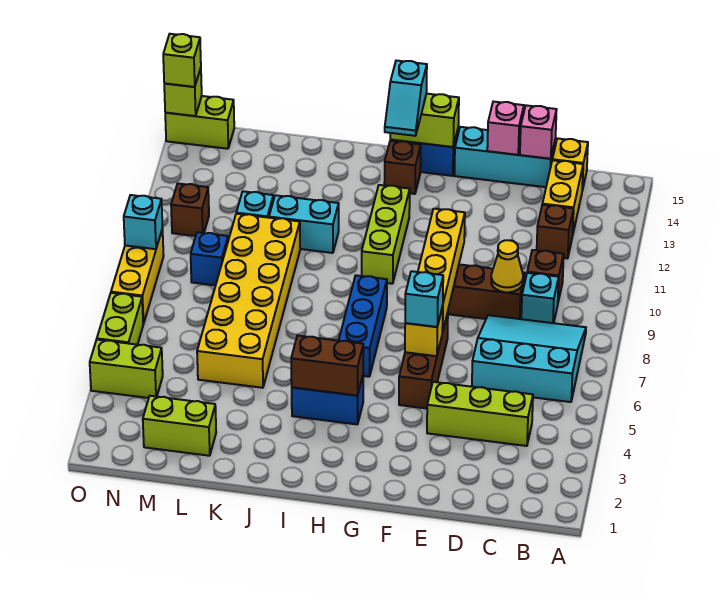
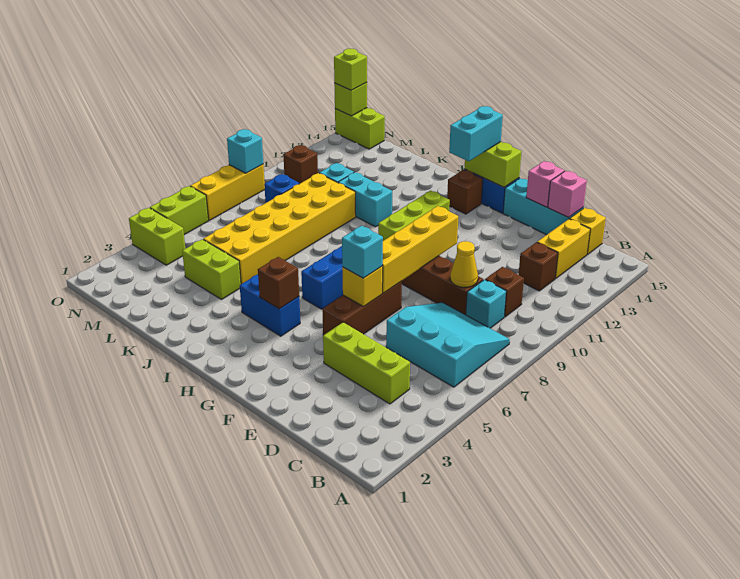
brown brick H4:I4 level 2 -> brown brick H4 level 2
cyan slope H14:H15 level 3 top 15 -> cyan brick H14:H15 level 3
lime brick L2:M2 level 1 -> lime brick K4:L4 level 1

